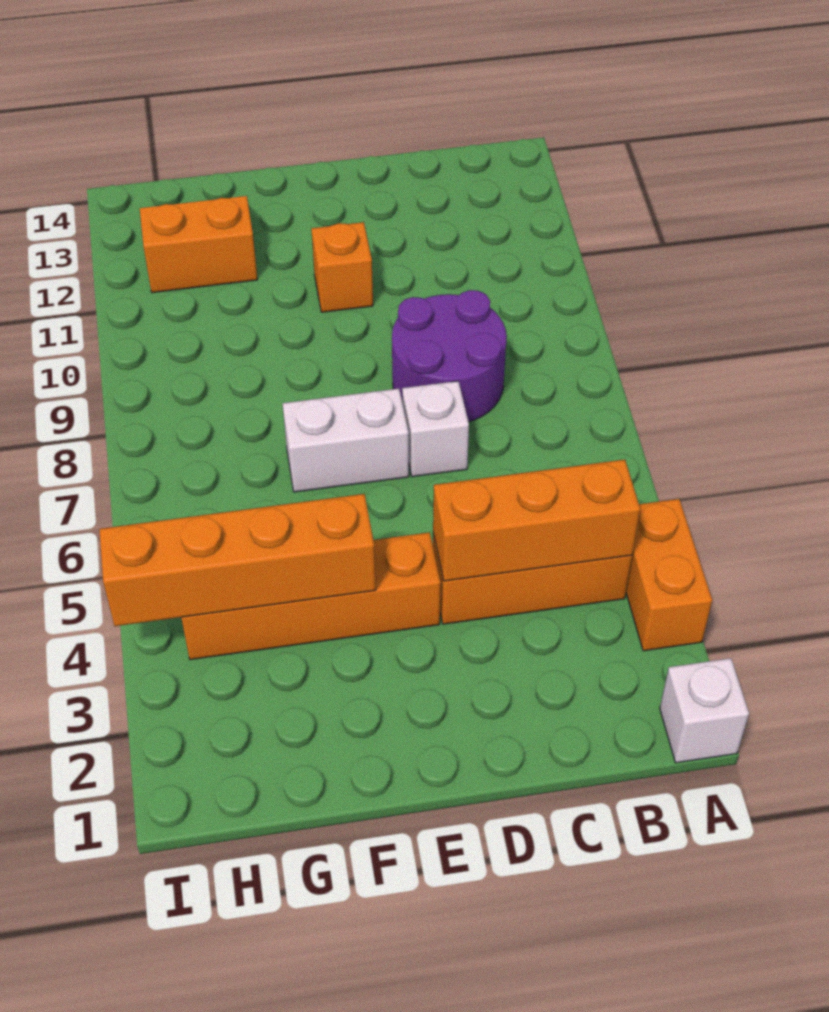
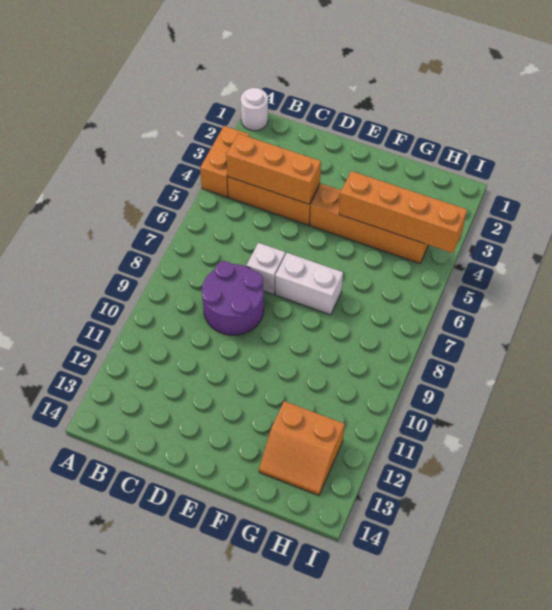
white brick A1 level 1 -> white round brick A1 level 1
orange brick E11 level 1 -> none

